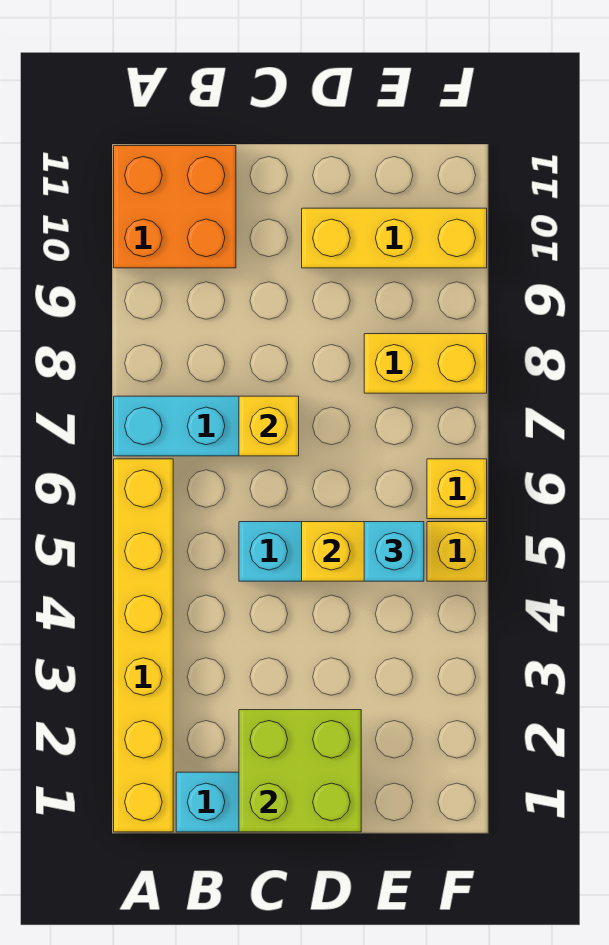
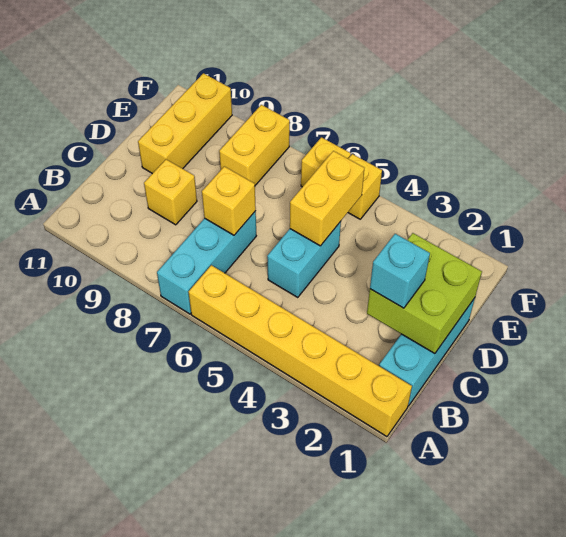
orange brick A10:B11 level 1 -> none
none -> yellow brick C9 level 1
cyan brick E5 level 3 -> cyan brick C2 level 3

